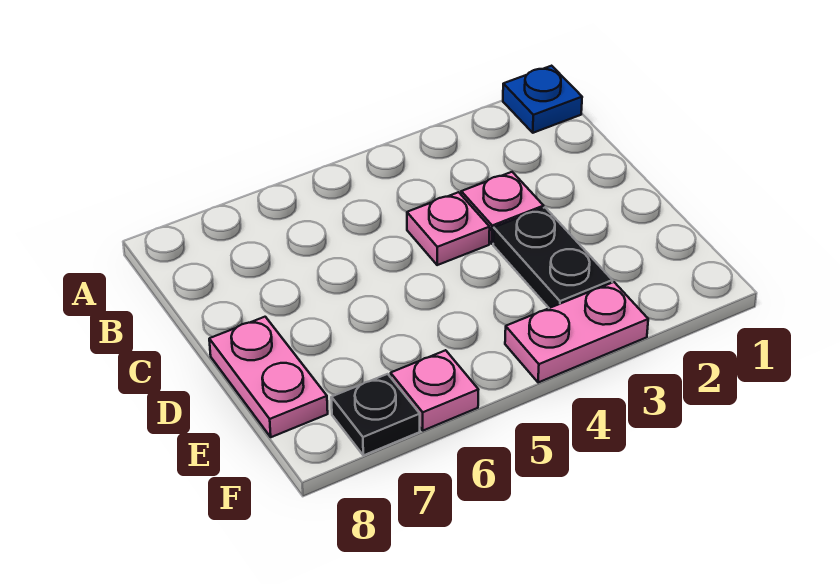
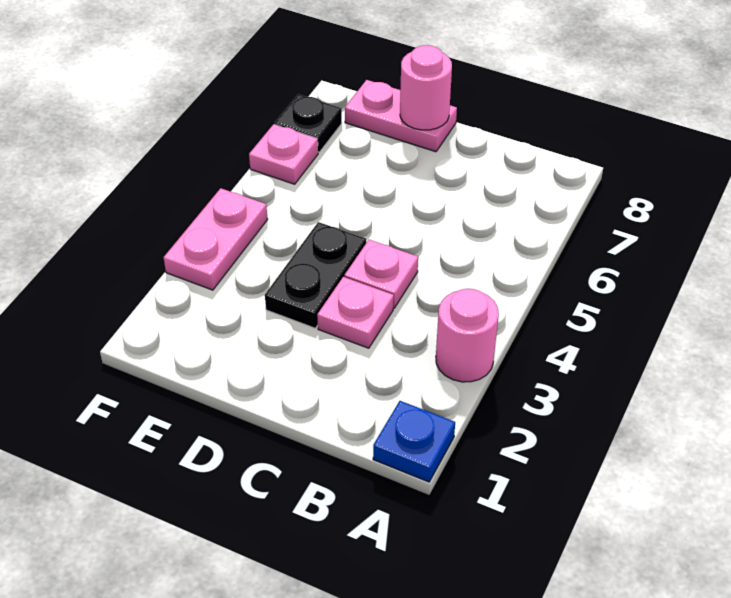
none -> pink round brick A3 level 1
black plate D3:E3 level 1 -> black plate D3:D4 level 1
none -> pink round brick D8 level 2

